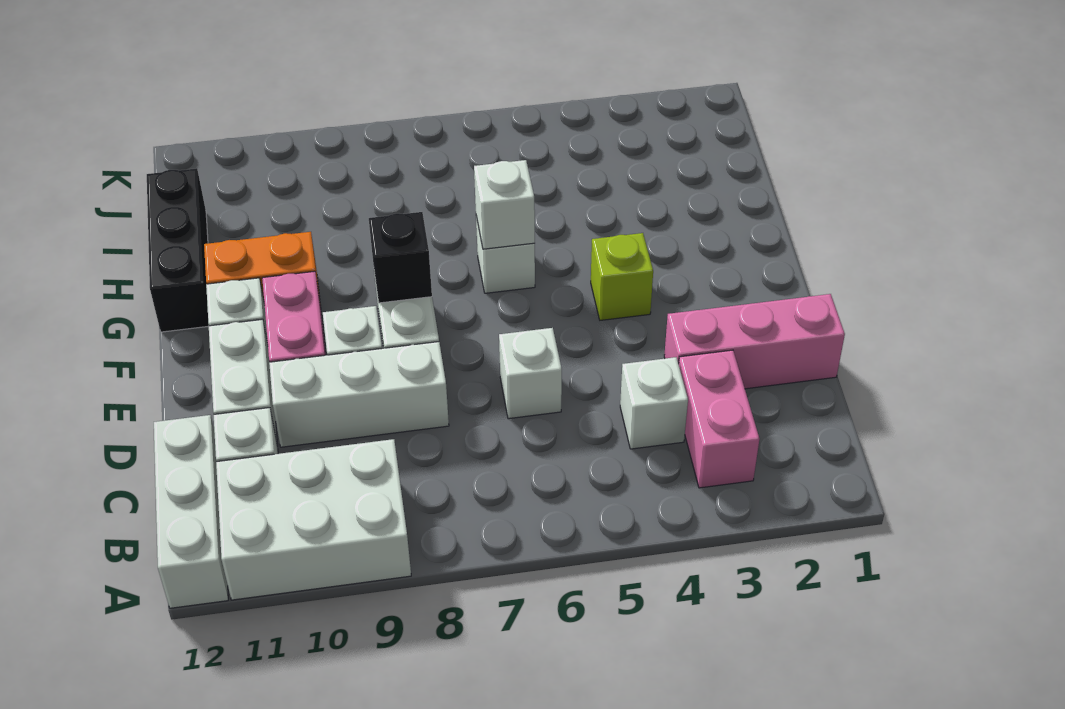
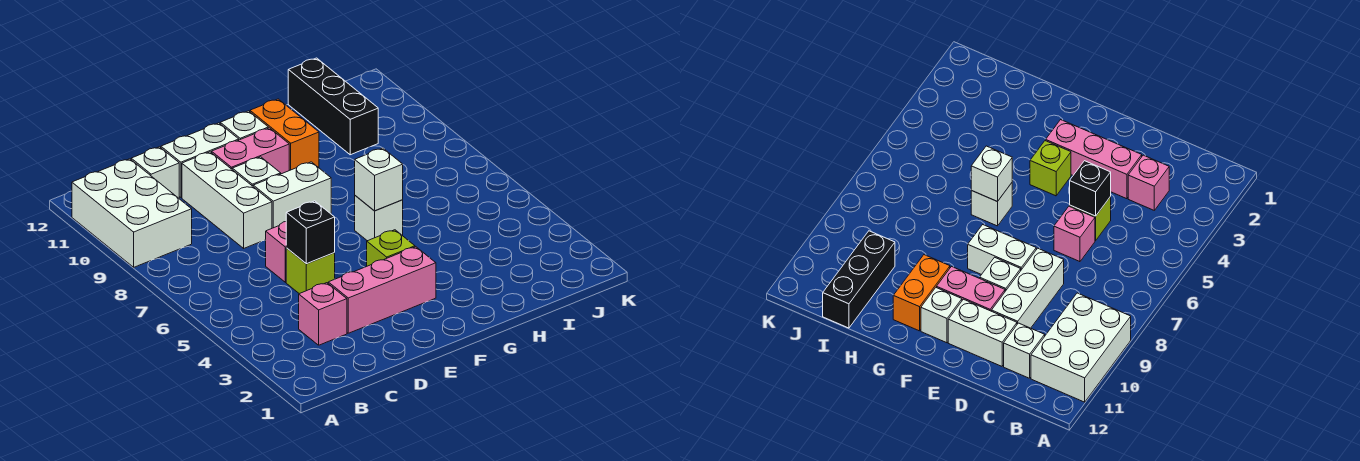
white brick A12:C12 level 1 -> none
pink brick B3:C3 level 1 -> pink brick C3 level 1
white brick C4 level 1 -> none
pink brick D1:D3 level 1 -> pink brick D3:F3 level 1
none -> lime brick D5 level 1
white brick D6 level 1 -> pink brick D6 level 1
black brick F8 level 2 -> black brick D5 level 2
black brick G12:I12 level 1 -> black brick I10:I12 level 1

